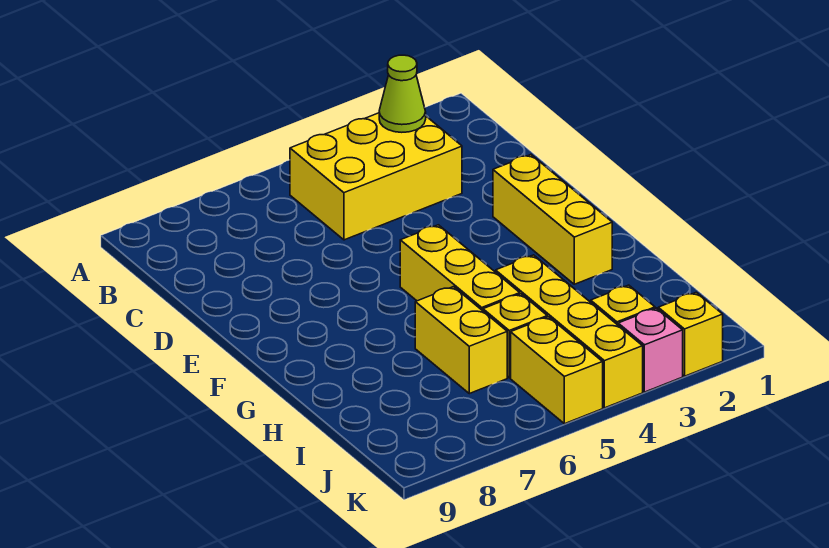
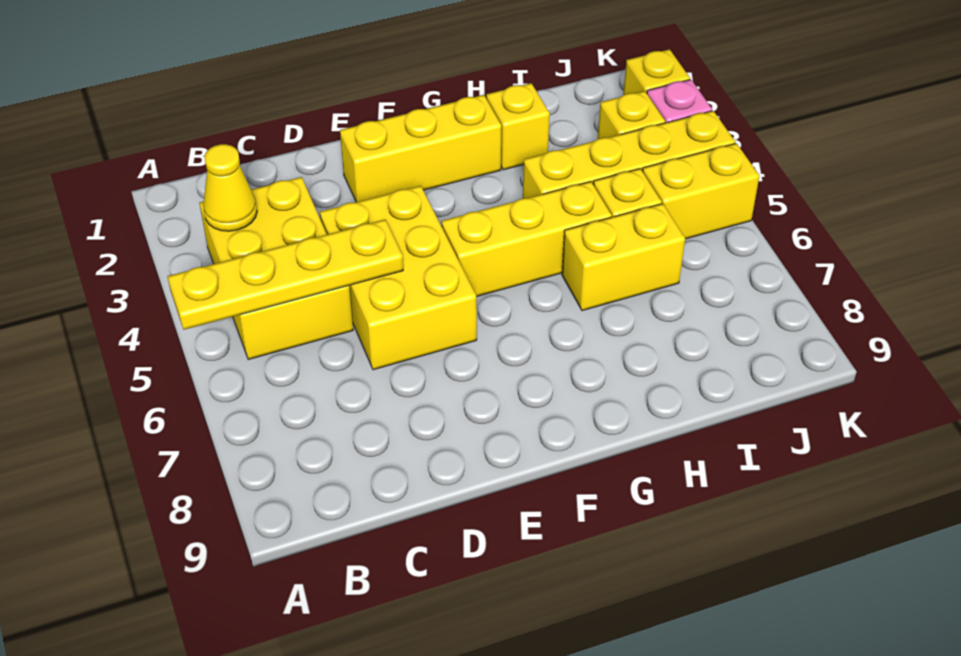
none -> yellow plate A5:D5 level 2
lime cone B3 level 2 -> yellow cone B3 level 2
none -> yellow brick D4:E6 level 1
none -> yellow brick H2 level 1

